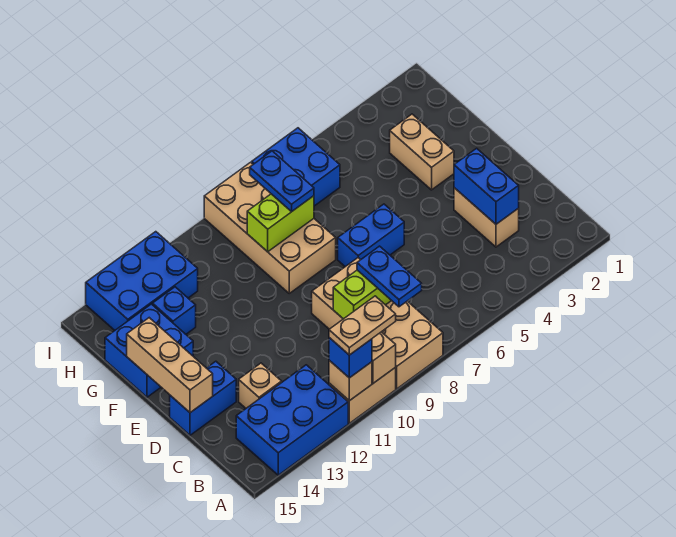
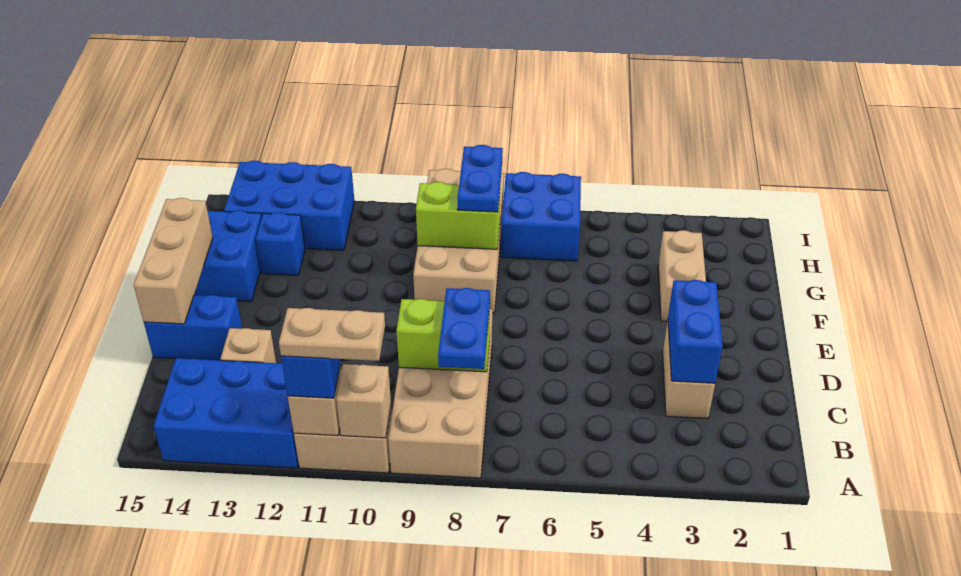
blue brick E6:E7 level 1 -> none

